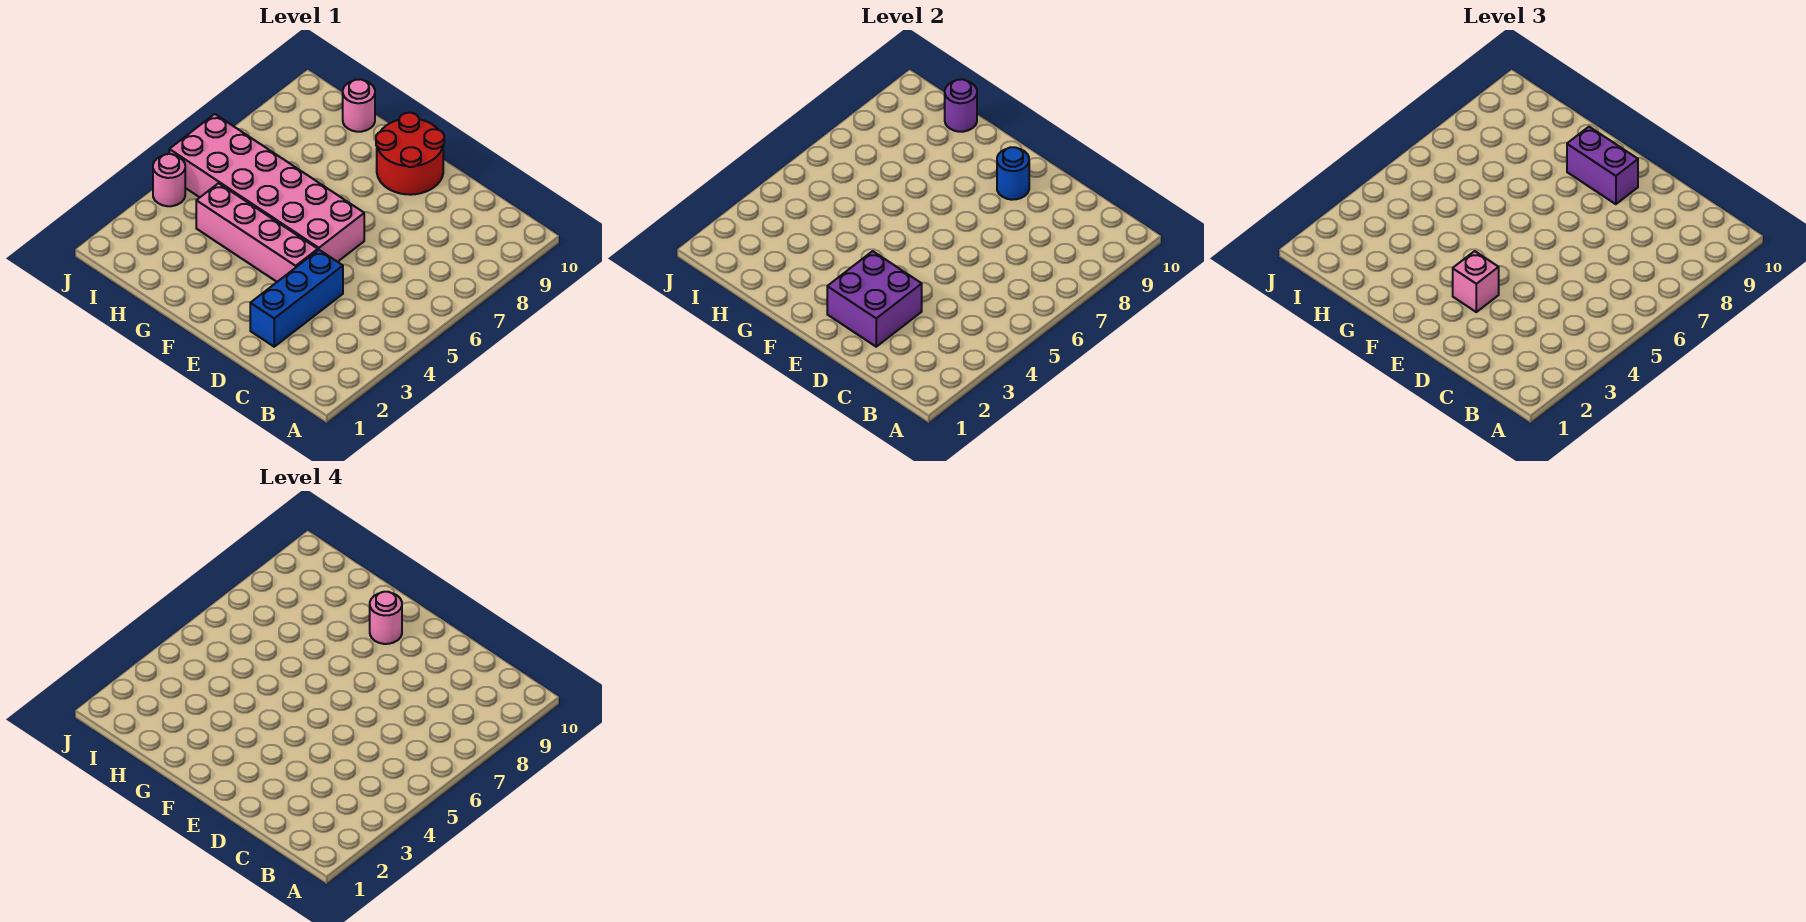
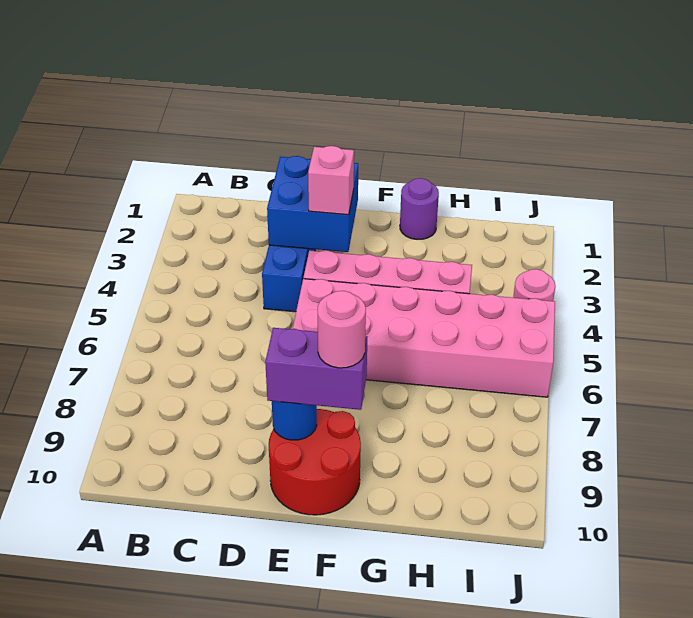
purple brick D2:E3 level 2 -> blue brick D2:E3 level 2
pink round brick H10 level 1 -> none
purple round brick H10 level 2 -> purple round brick G1 level 1

